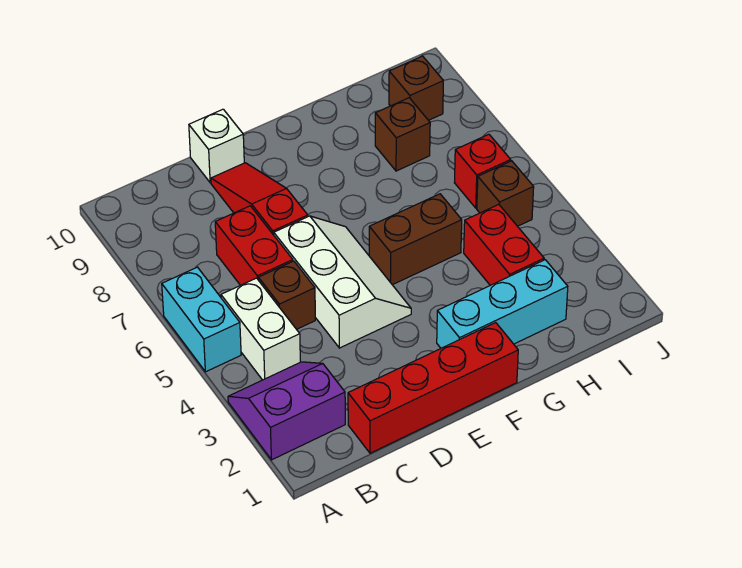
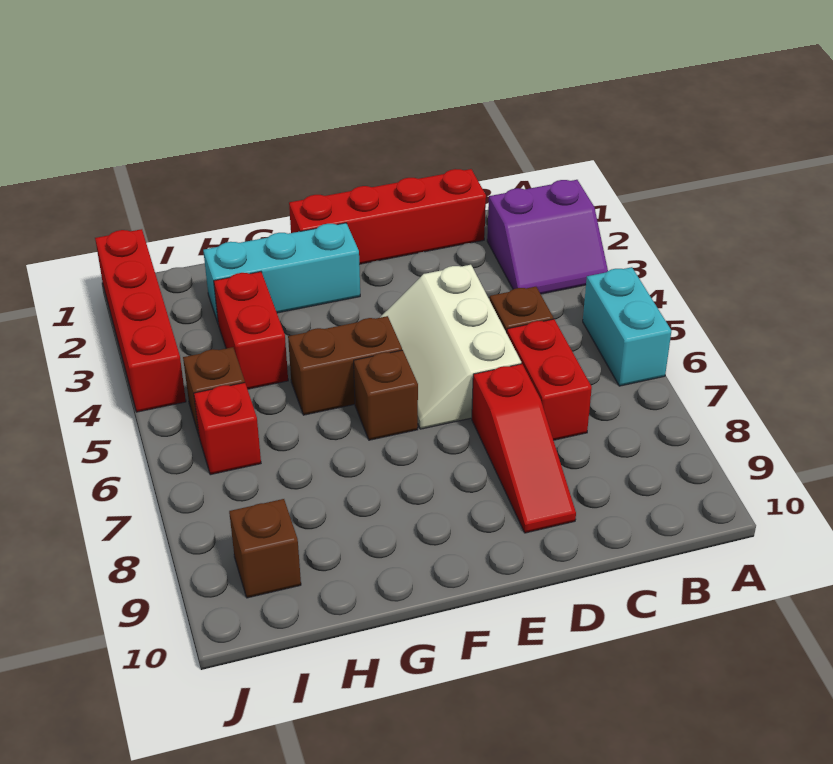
white brick B4:B5 level 1 -> none
white brick D10 level 1 -> none
brown brick H8 level 1 -> brown brick F6 level 1
none -> red brick J1:J4 level 1

